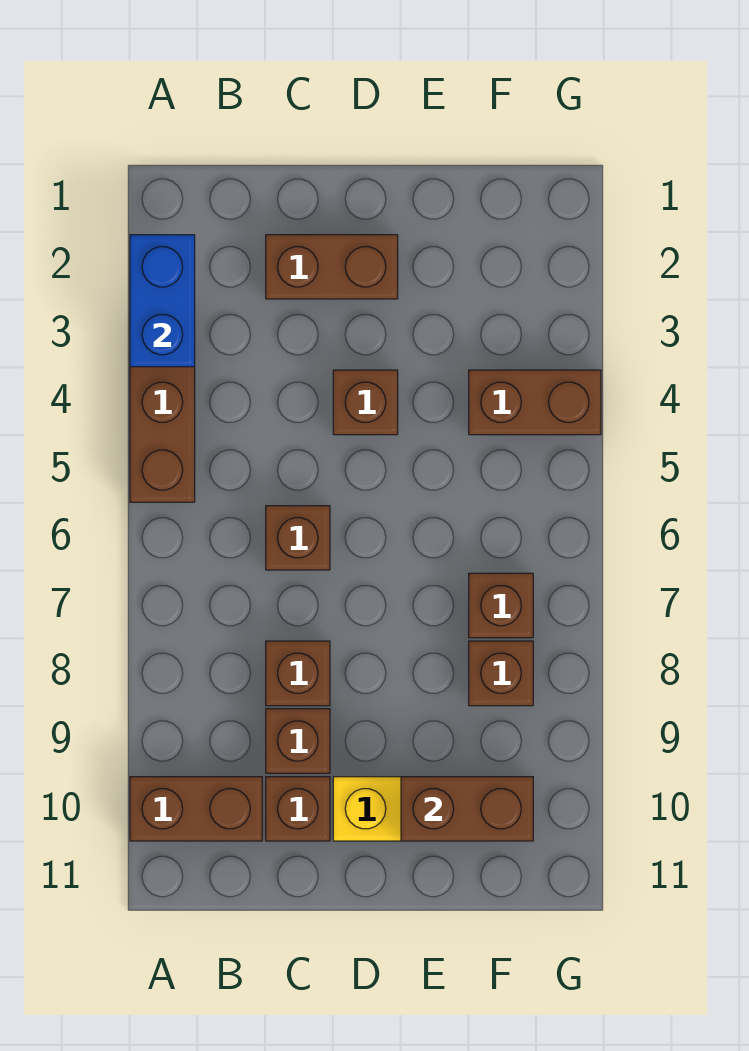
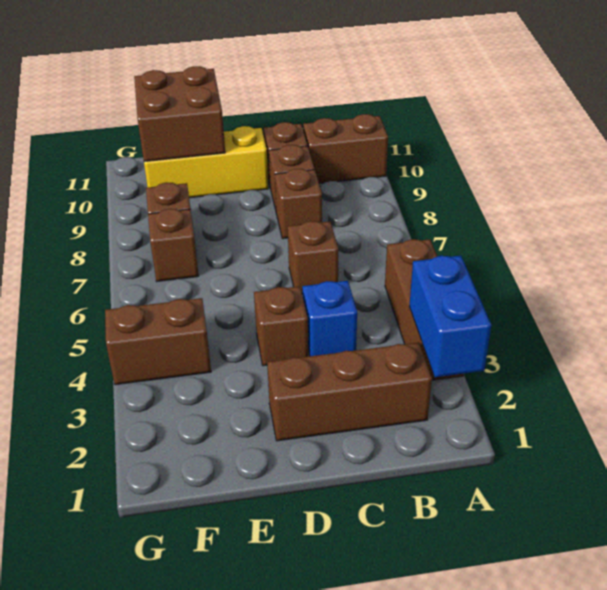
brown brick C2:D2 level 1 -> brown brick B2:D2 level 1
none -> blue brick C4 level 1
brown brick E10:F10 level 2 -> brown brick E10:F11 level 2

